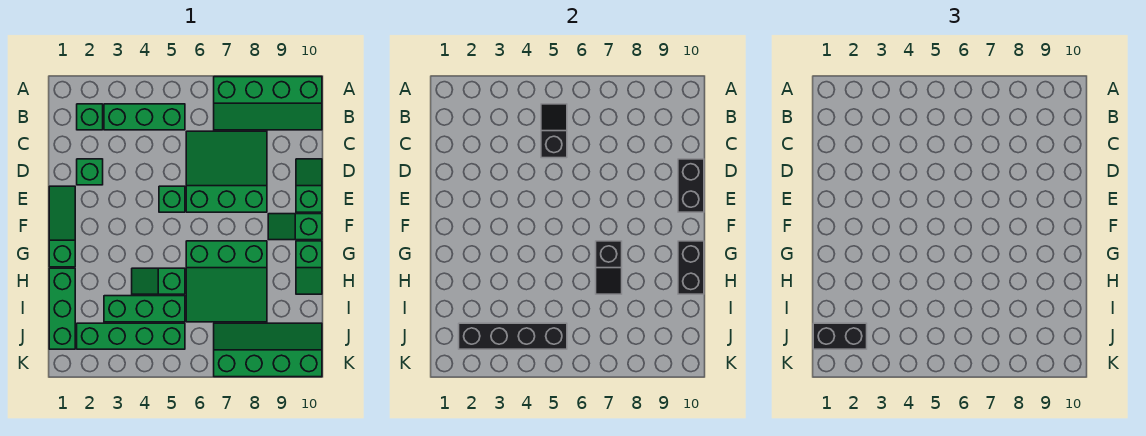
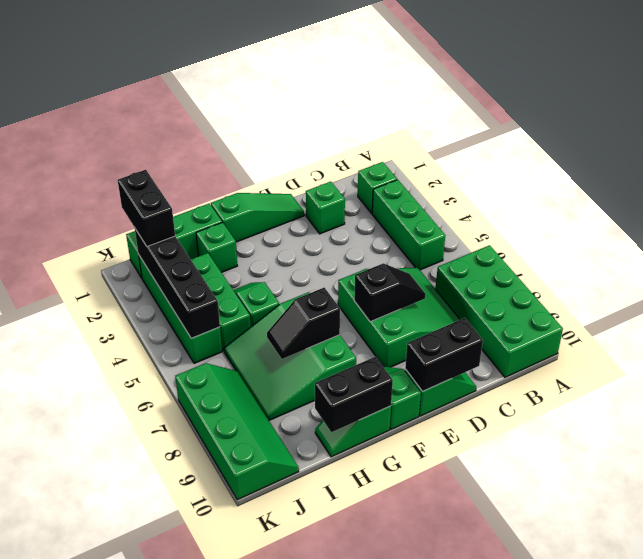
green slope A7:B10 level 1 top A -> green brick A7:B10 level 1
black slope B5:C5 level 2 top C -> black slope D7:E7 level 2 top E
green brick E5 level 1 -> green brick H2 level 1

